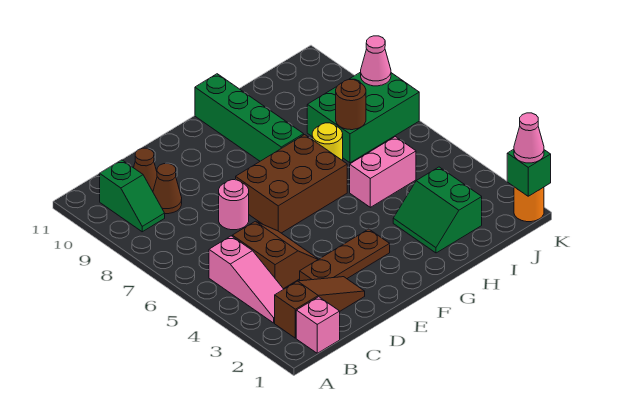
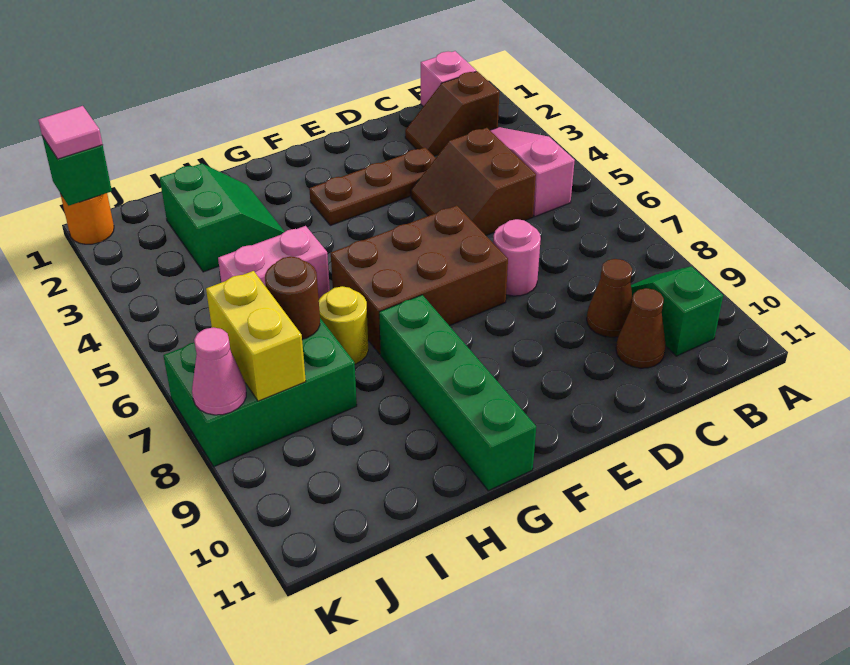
brown slope B2:D2 level 1 top B -> brown slope B2:C2 level 1 top B
none -> yellow brick J7:J8 level 2
pink cone K1 level 3 -> pink tile K1 level 3

